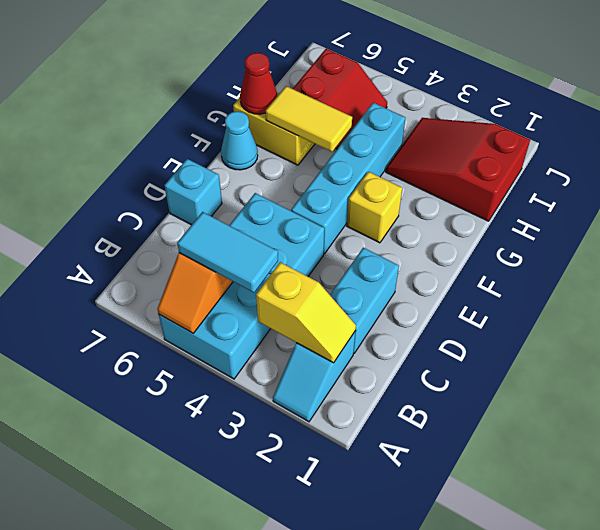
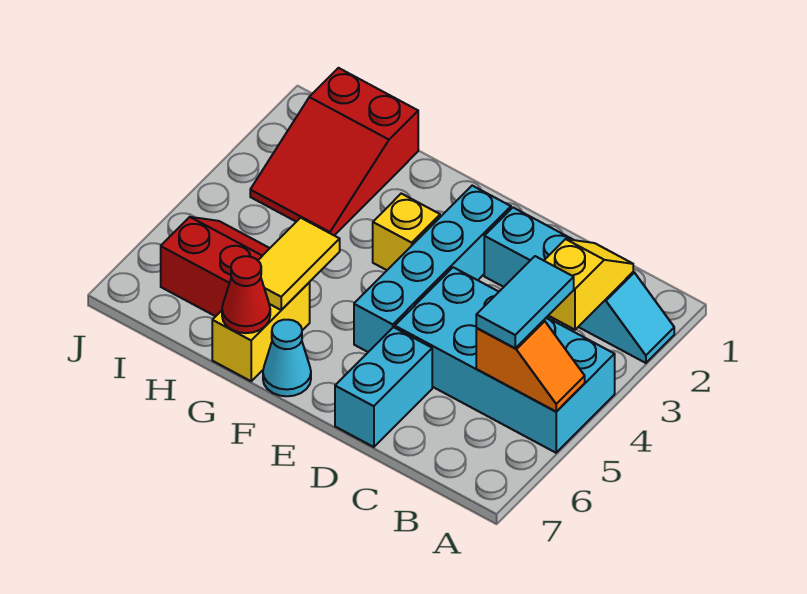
cyan brick D7 level 1 -> cyan brick D6:D7 level 1
cyan brick E4:H4 level 1 -> cyan brick E2:E5 level 1

